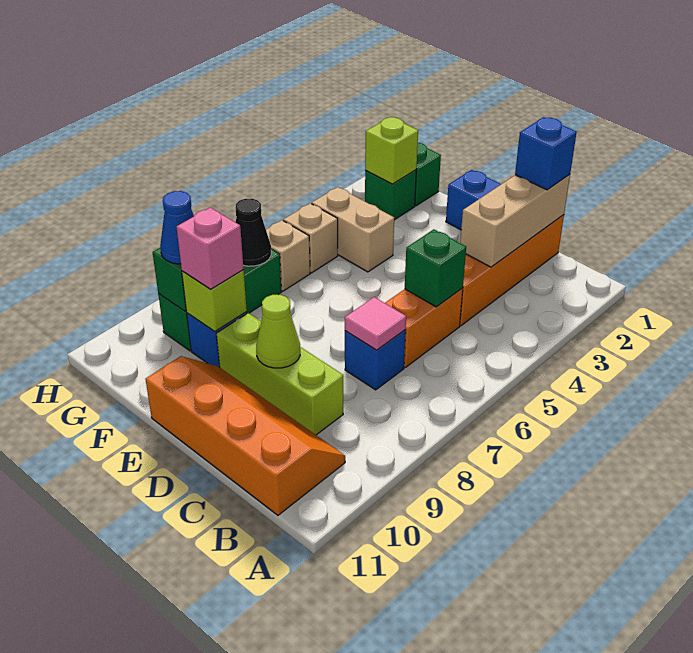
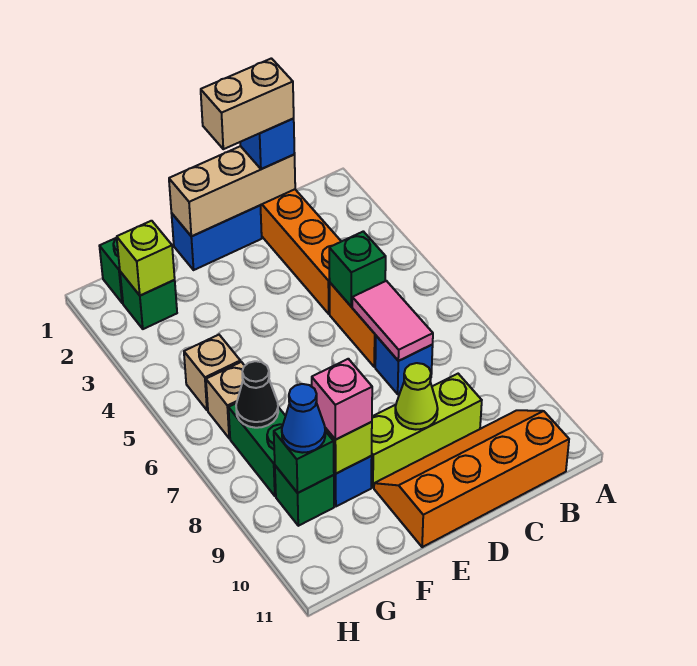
tan brick C1:C3 level 2 -> tan brick C1:E1 level 2
pink tile C7 level 2 -> pink tile C6:C7 level 2
tan brick F4:G4 level 1 -> tan brick C1:D1 level 4

